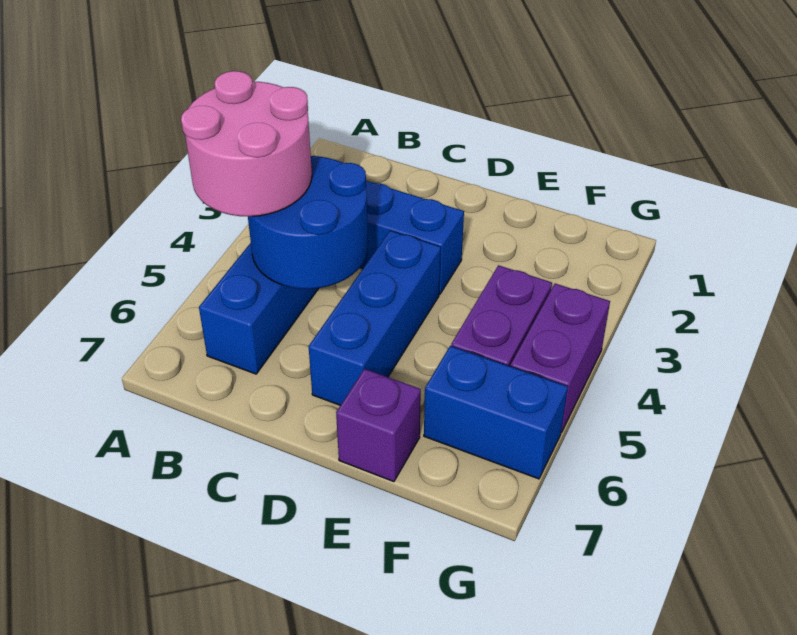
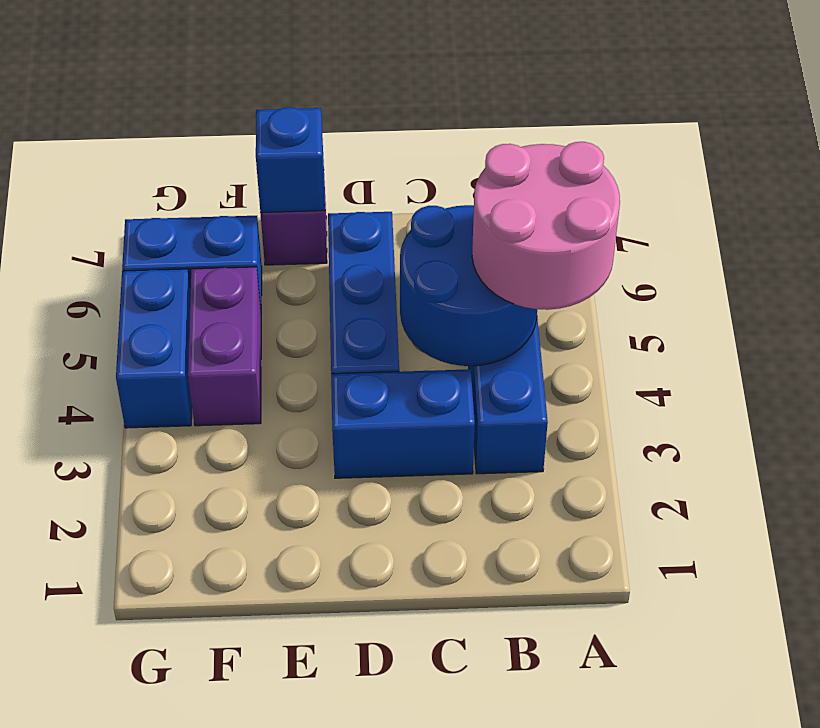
none -> blue brick E7 level 2
purple brick G4:G5 level 1 -> blue brick G4:G5 level 1

